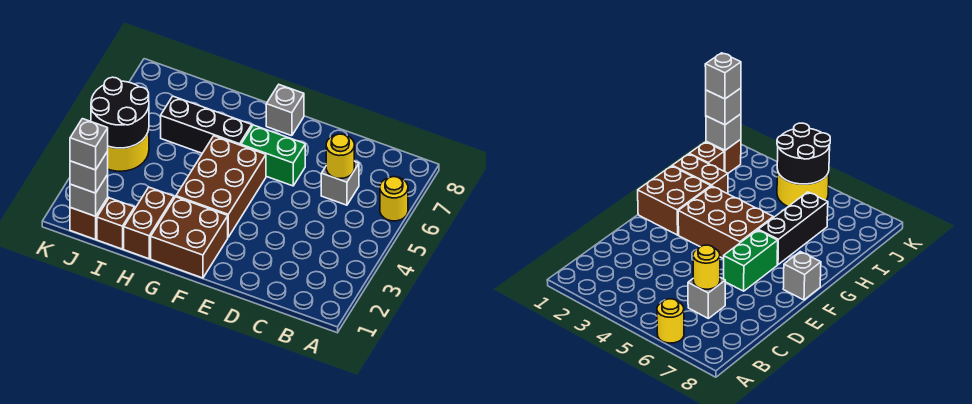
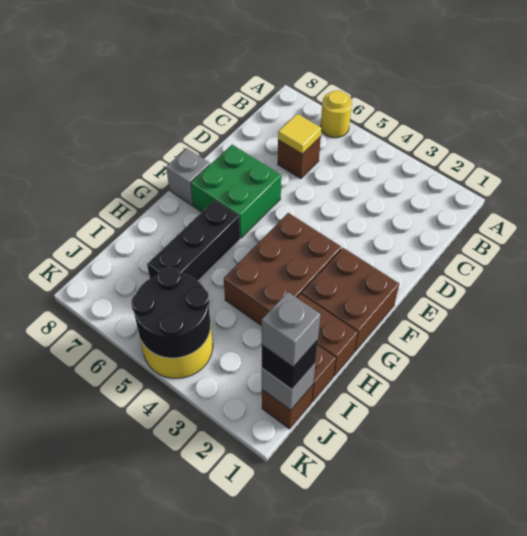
grey brick C6 level 1 -> brown brick C6 level 1
yellow round brick C6 level 2 -> yellow tile C6 level 2
green brick E6:F6 level 1 -> green brick E6:F7 level 1
brown brick F3:G5 level 1 -> brown brick F3:H4 level 1
grey brick J1 level 3 -> black brick J1 level 3

